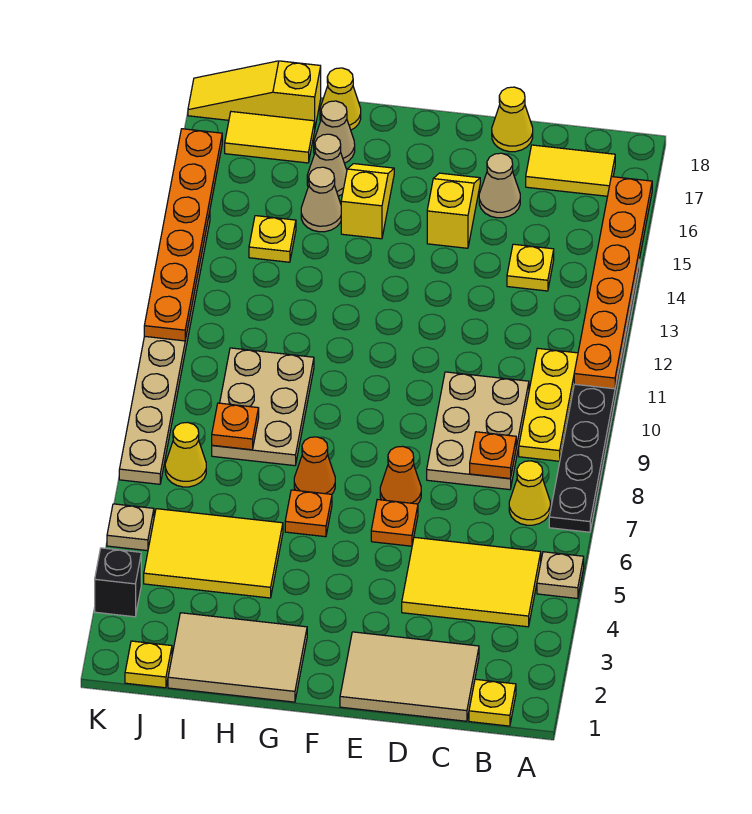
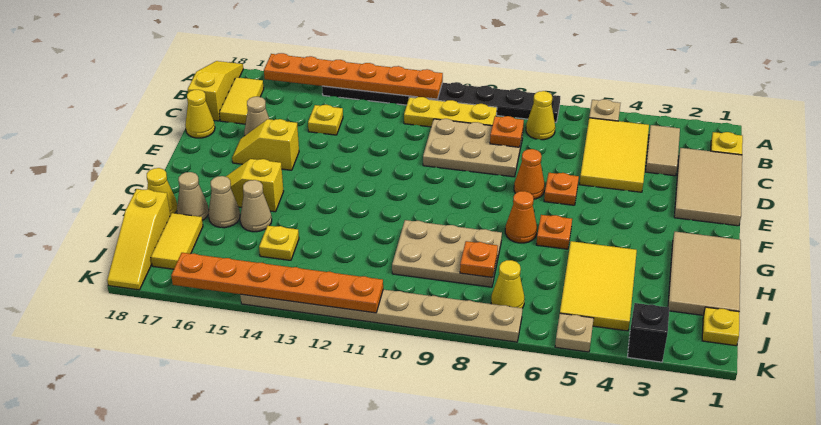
none -> yellow slope A18:C18 level 1 top C
none -> tan tile B3:C3 level 1

